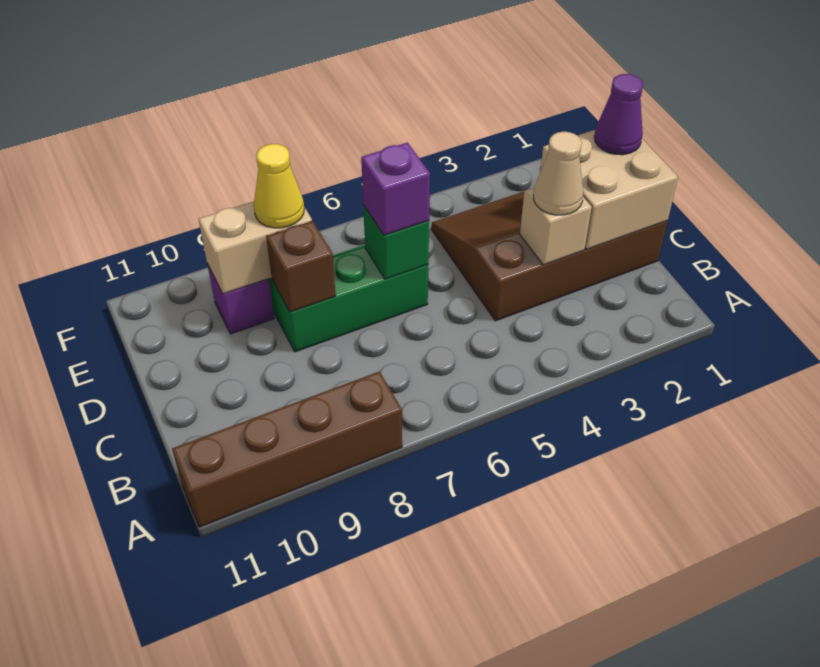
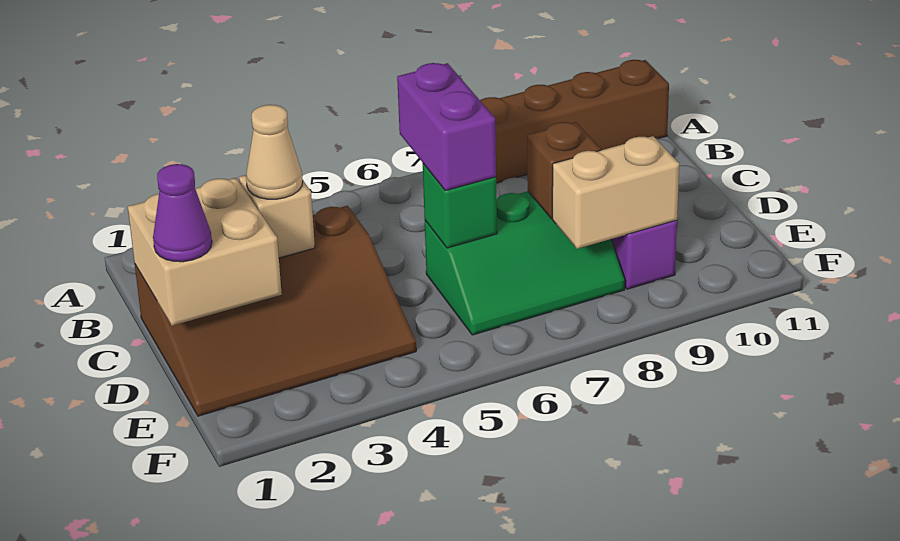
purple brick D6 level 3 -> purple brick C6:D6 level 3
yellow cone E8 level 3 -> none

